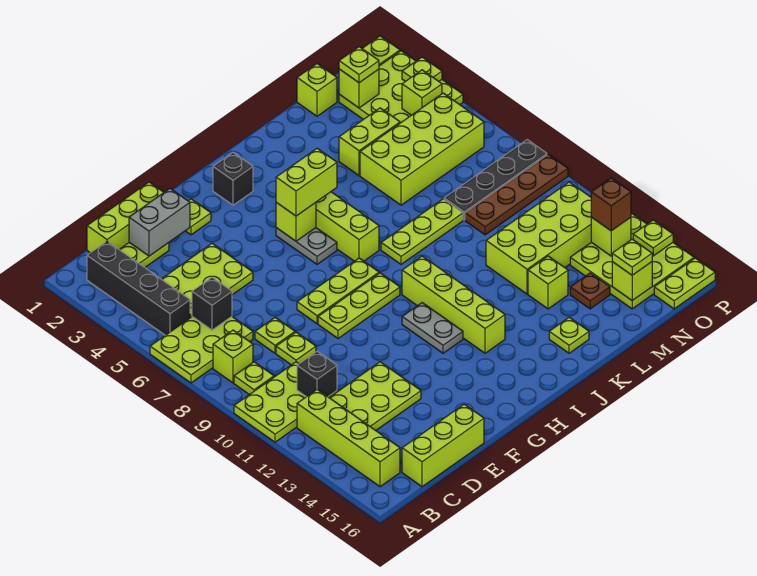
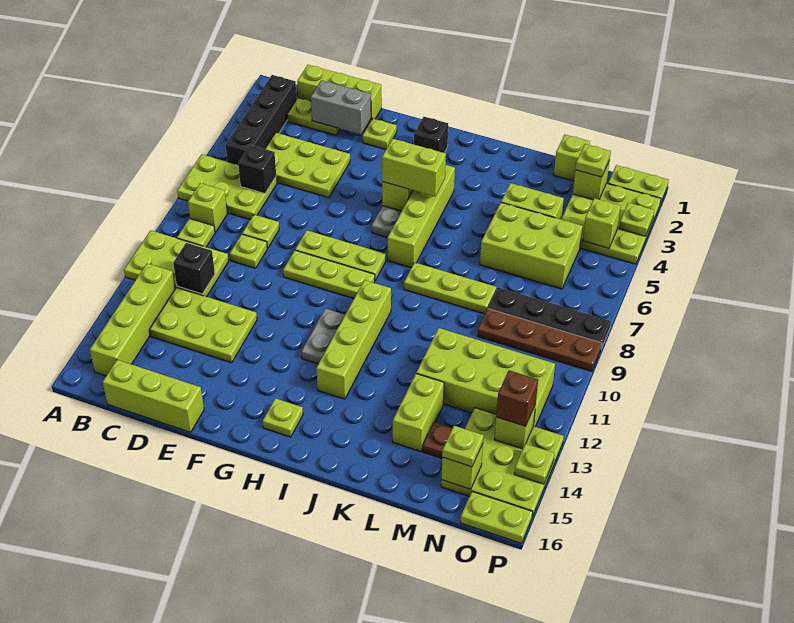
lime plate K15 level 1 -> lime plate H15 level 1
lime brick L5:O6 level 1 -> lime brick L5:N6 level 1
lime brick L13 level 1 -> lime brick L13:L14 level 1

